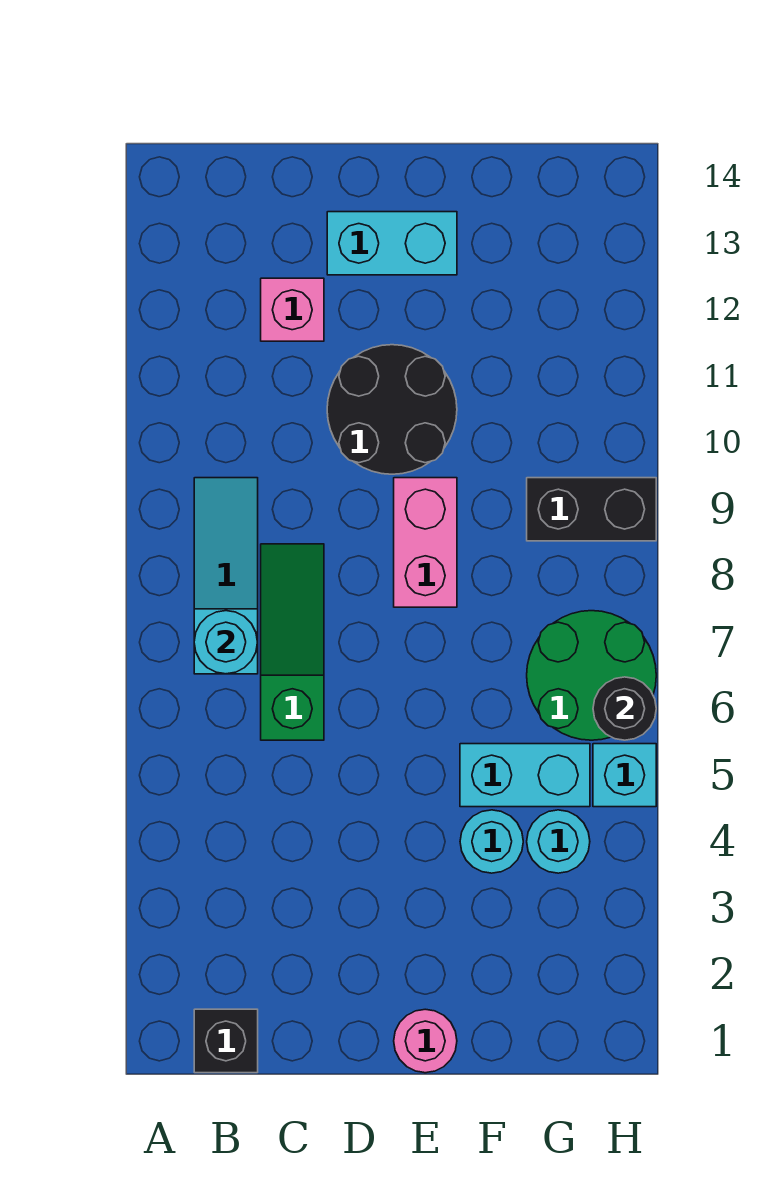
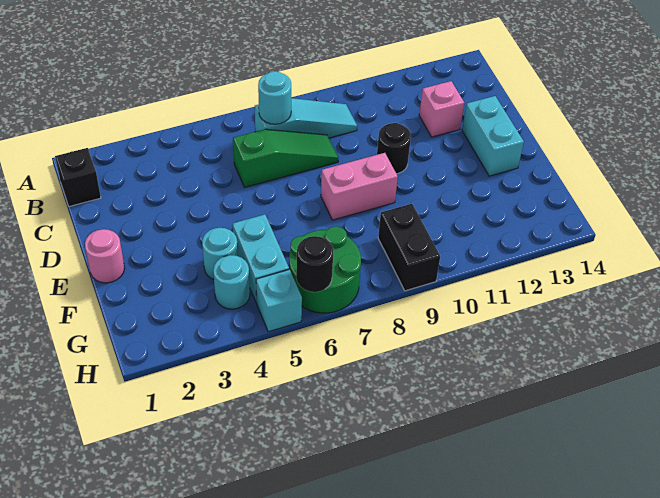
black round brick D10:E11 level 1 -> black round brick D10 level 1

